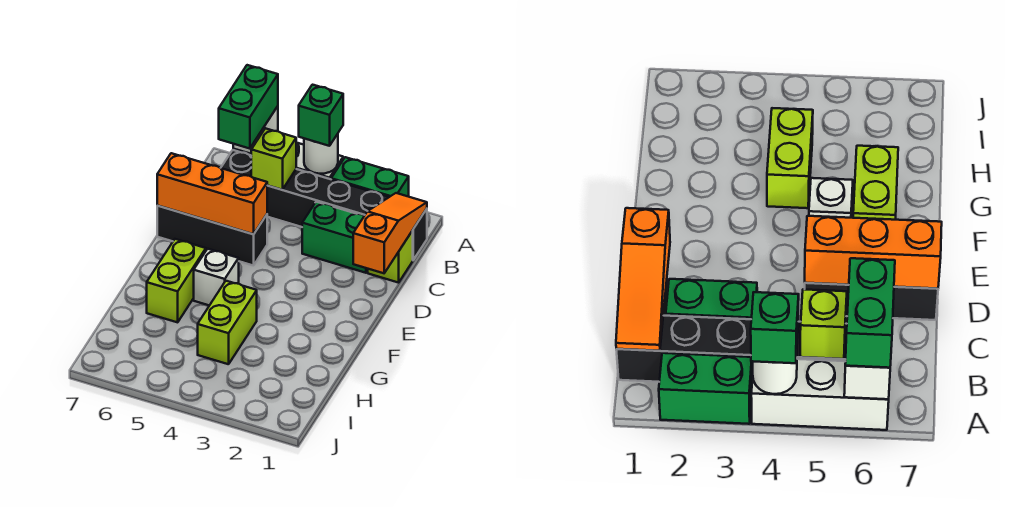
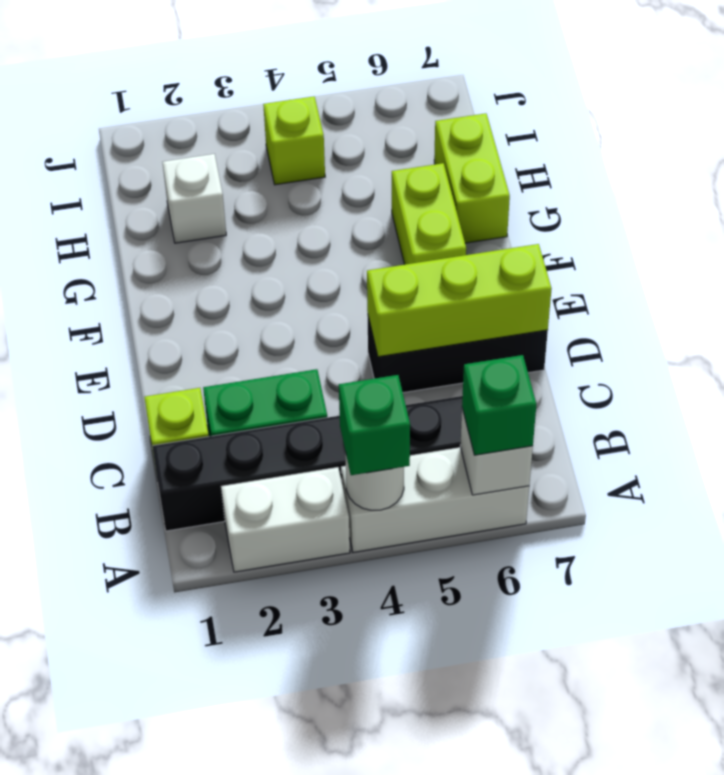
green brick A2:A3 level 1 -> white brick A2:A3 level 1
green brick A6:B6 level 3 -> green brick A6 level 3
orange slope B1:D1 level 2 top D -> none
lime brick B5 level 2 -> lime brick I4 level 1
orange brick D5:D7 level 2 -> lime brick D5:D7 level 2
white brick F5 level 1 -> white brick H2 level 1
lime brick G4:H4 level 1 -> lime brick G7:H7 level 1

